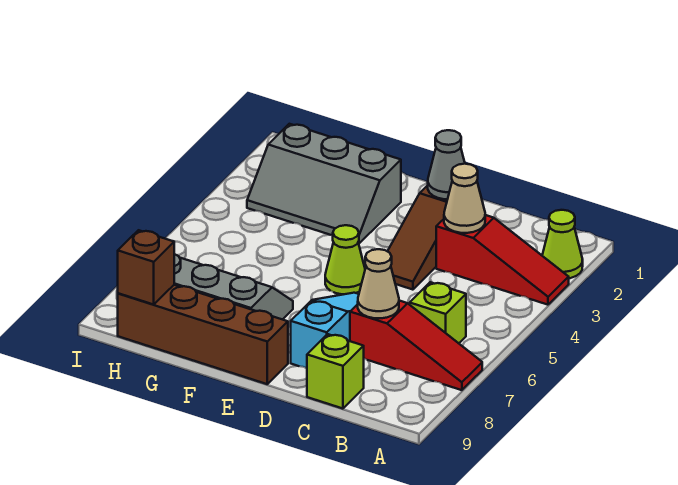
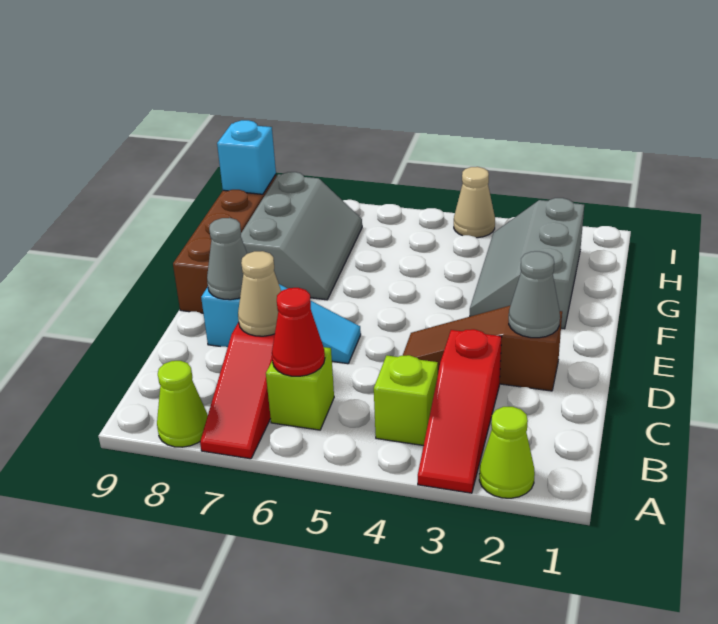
none -> red cone B6 level 2
tan cone C3 level 2 -> tan cone I4 level 1
lime brick C9 level 1 -> lime brick B4 level 1
none -> grey cone D8 level 2
lime cone E5 level 1 -> lime cone A8 level 1
brown brick H9 level 2 -> cyan brick H9 level 2

